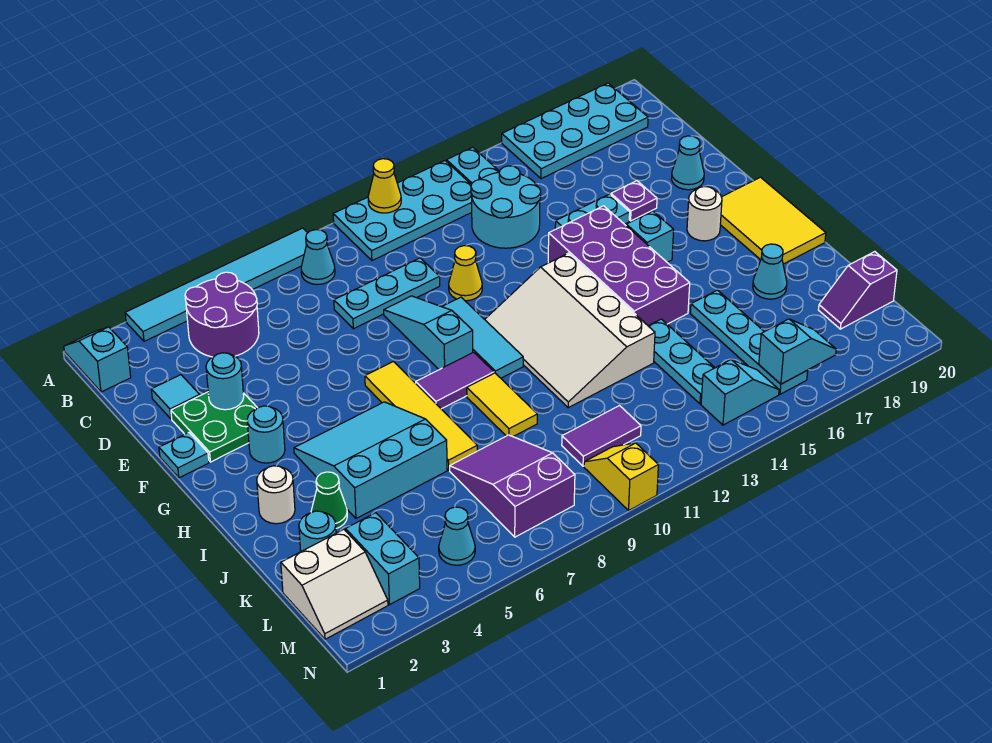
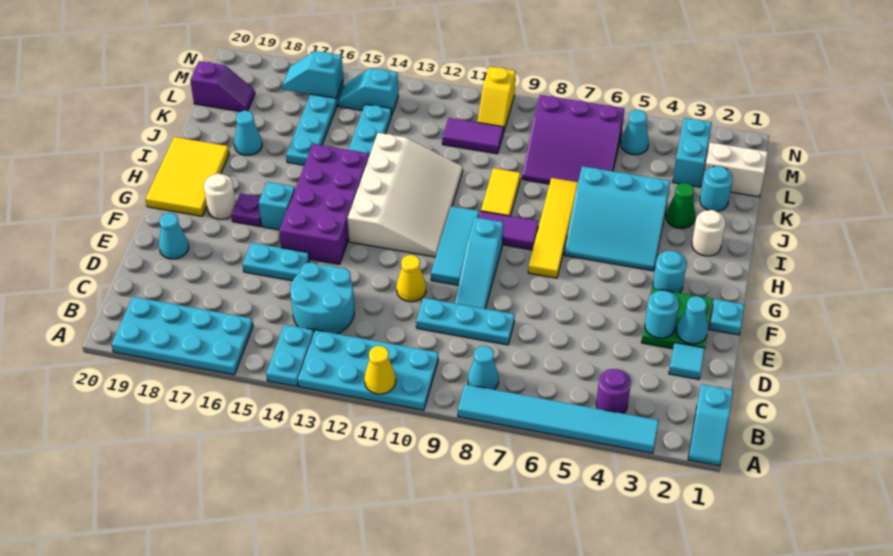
purple round brick B4:C5 level 1 -> purple round brick B4 level 1
none -> cyan cone E2 level 2
purple plate E17 level 1 -> purple plate G17 level 1
purple slope K7:M8 level 1 top M -> purple slope K6:M8 level 1 top M

